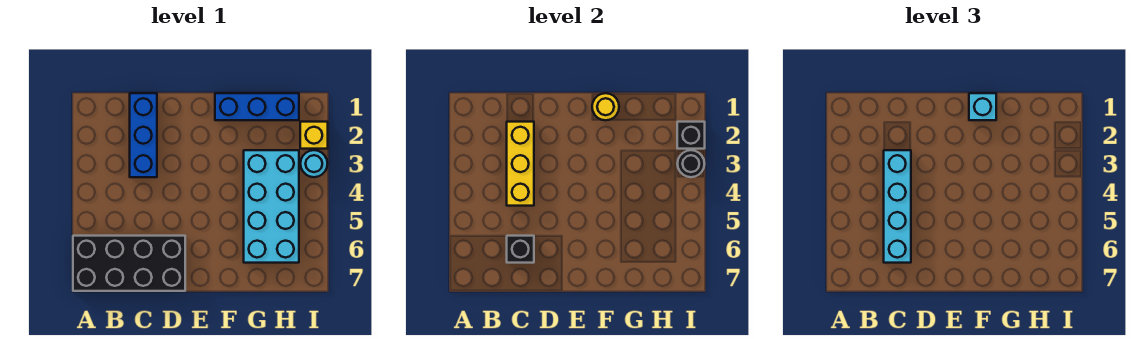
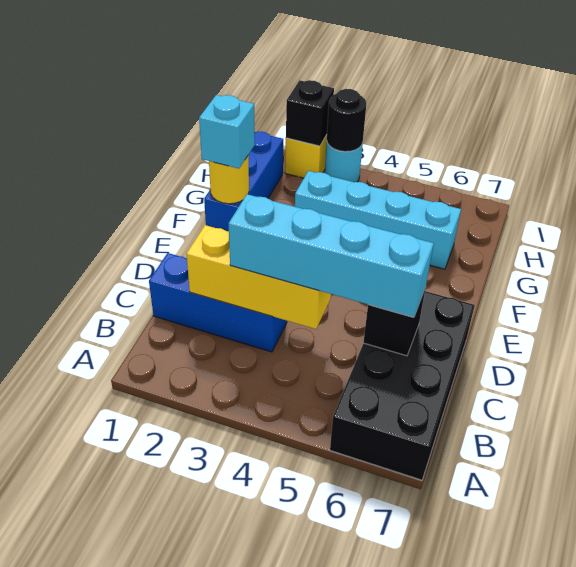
cyan brick G3:H6 level 1 -> cyan brick G3:G6 level 1

